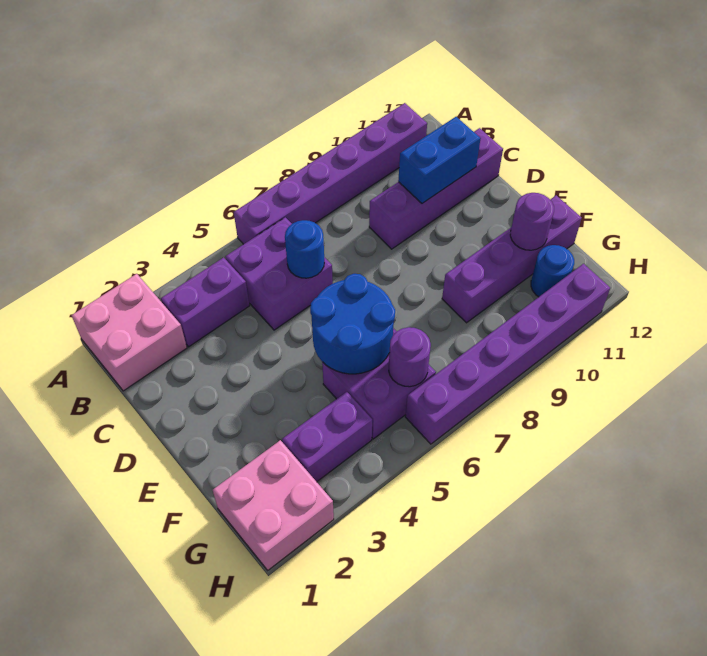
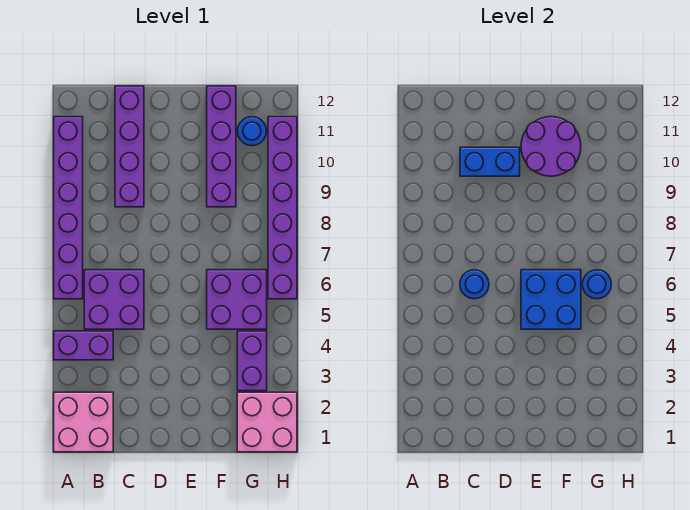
purple brick B3:B4 level 1 -> purple brick A4:B4 level 1
blue brick C10:C11 level 2 -> blue brick C10:D10 level 2
blue round brick E5:F6 level 2 -> blue brick E5:F6 level 2
purple round brick F11 level 2 -> purple round brick E10:F11 level 2
purple round brick G6 level 2 -> blue round brick G6 level 2

